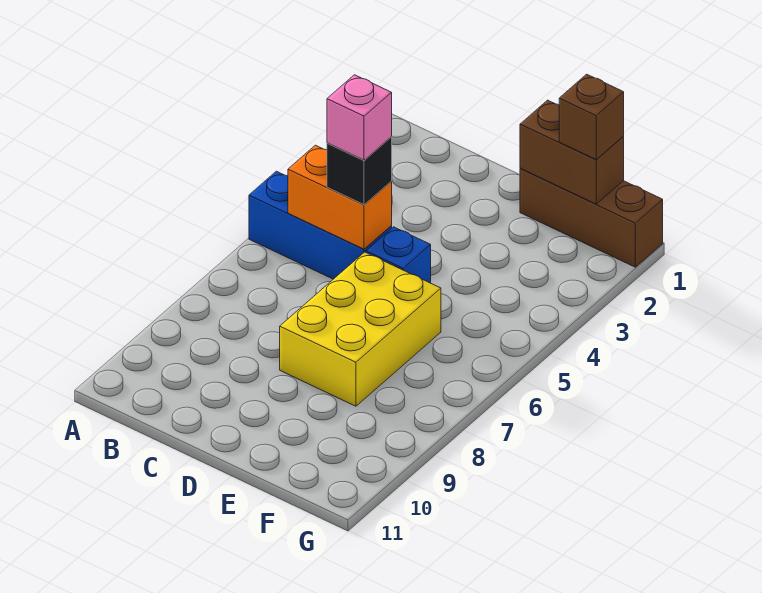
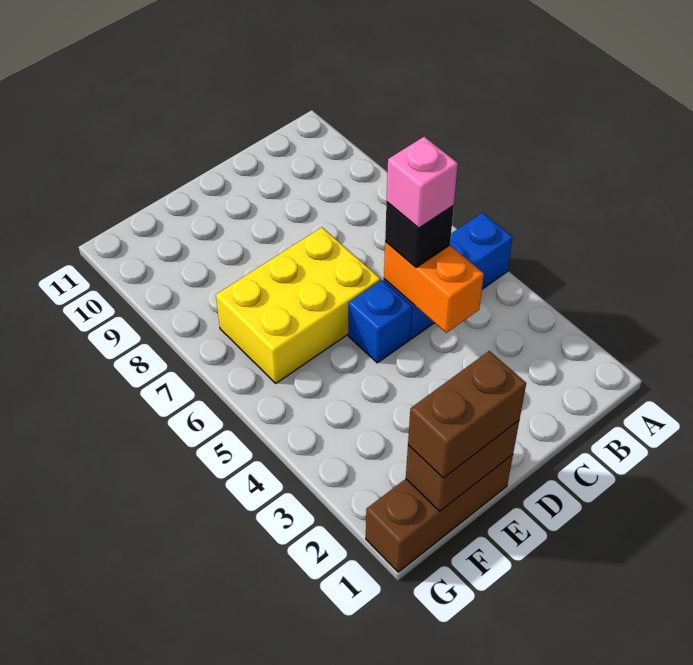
orange brick B5:C5 level 2 -> orange brick C4:C5 level 2
yellow brick D6:E8 level 1 -> yellow brick D6:F7 level 1
brown brick F1 level 3 -> brown brick E1:F1 level 3

